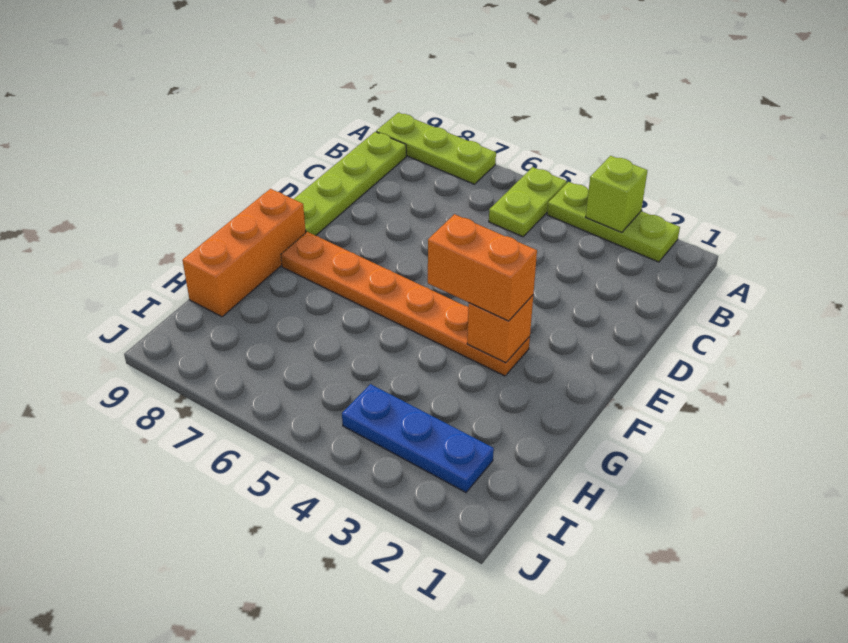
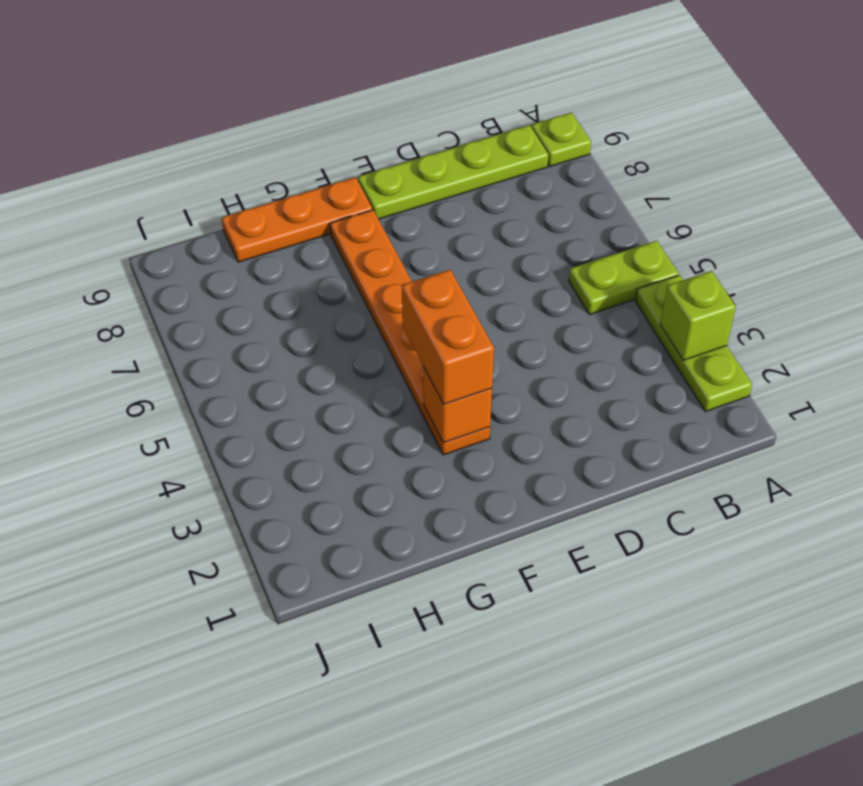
lime plate A7:A9 level 1 -> lime plate A9 level 1
orange brick F9:H9 level 1 -> orange plate F9:H9 level 1
blue plate I2:I4 level 1 -> none

